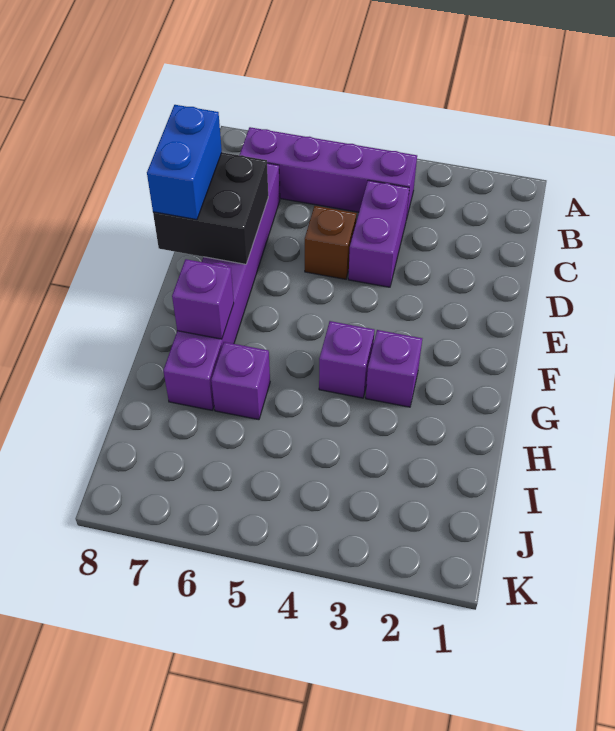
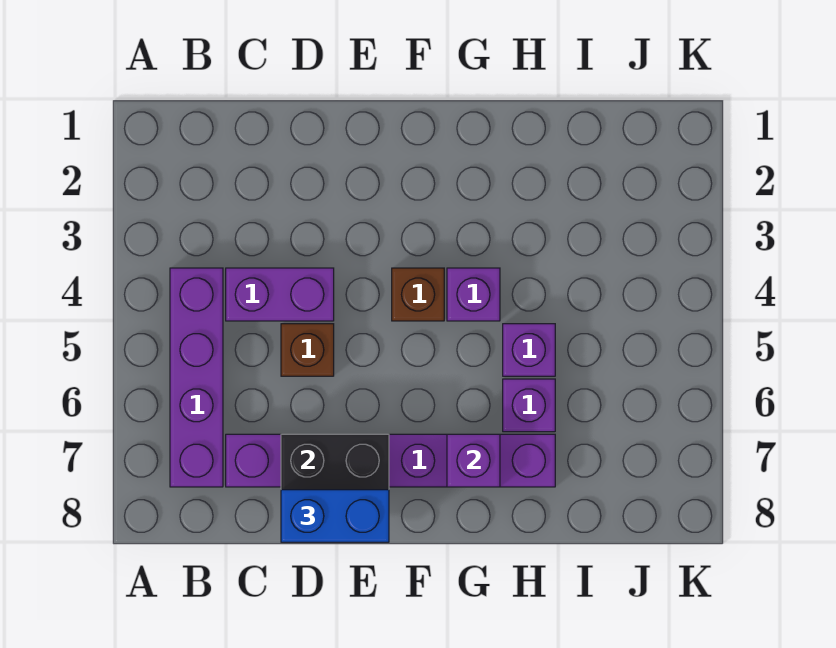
none -> brown brick F4 level 1
purple brick G3 level 1 -> purple brick H5 level 1

